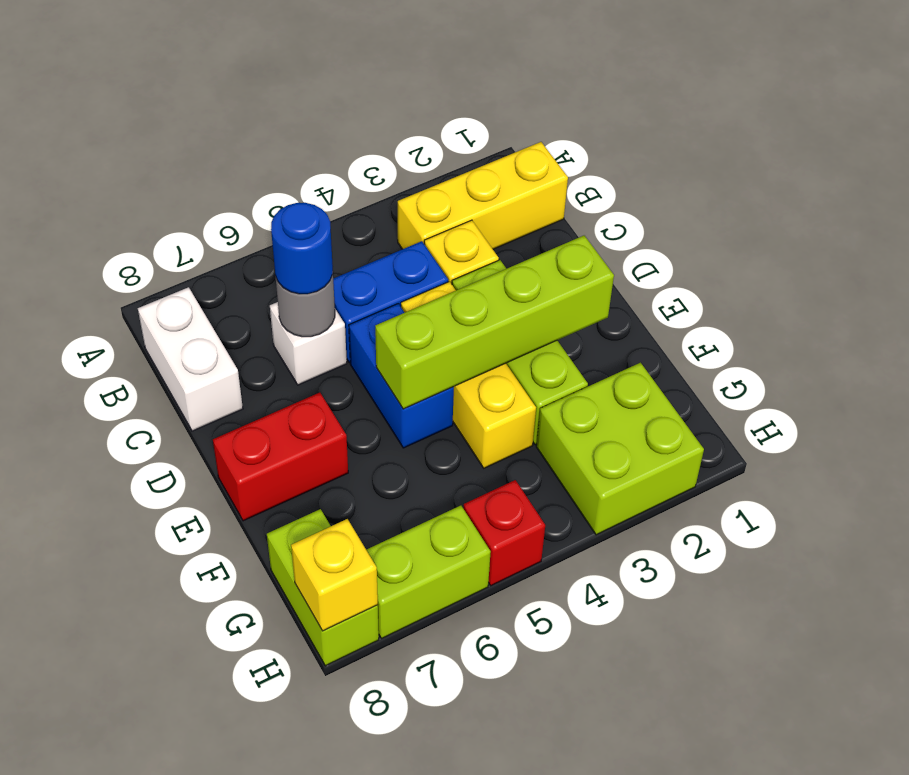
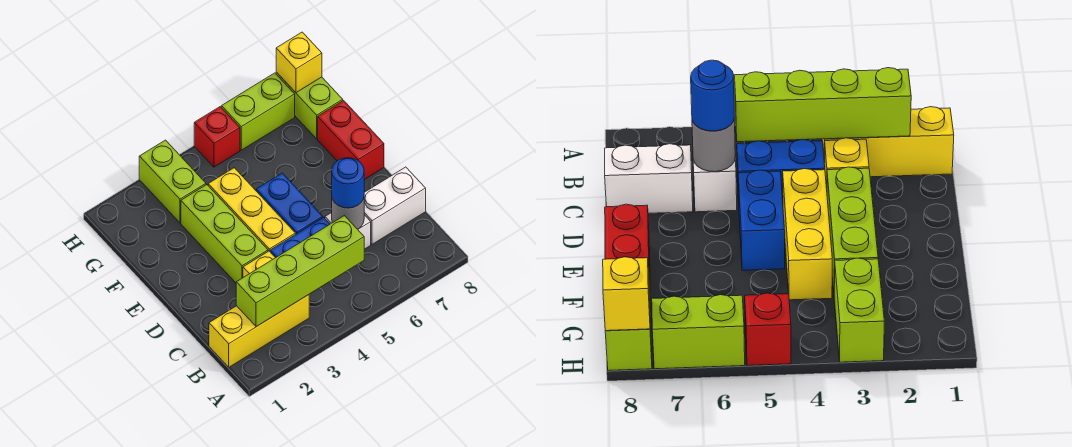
white brick B8:C8 level 1 -> white brick C7:C8 level 1
lime brick E2:E5 level 2 -> lime brick B2:B5 level 2
red brick E7:E8 level 1 -> red brick E8:F8 level 1
lime brick G2:H3 level 1 -> lime brick G3:H3 level 1

